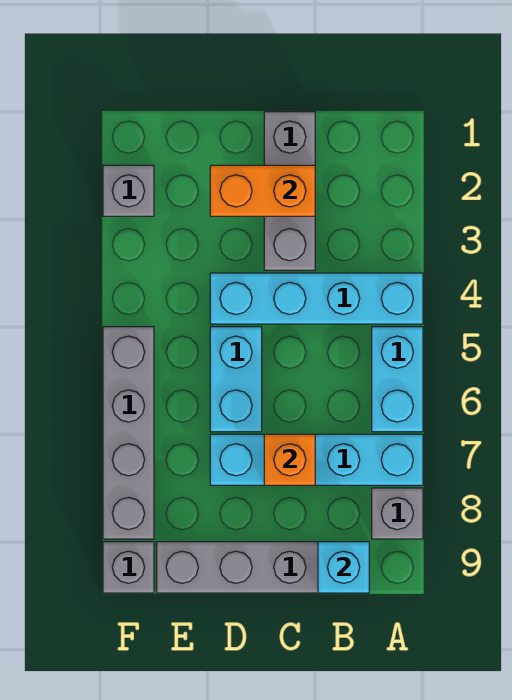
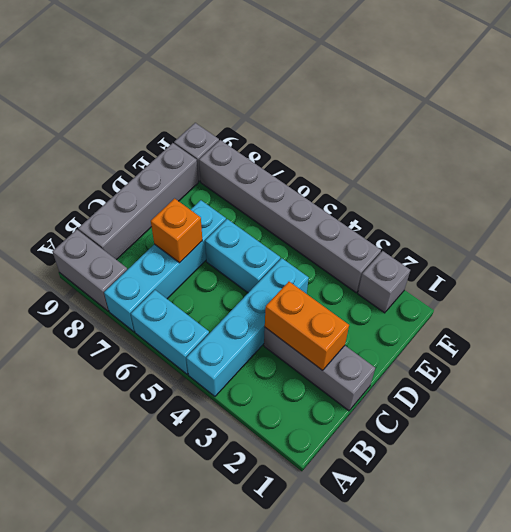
grey brick A8 level 1 -> grey brick A8:A9 level 1
cyan brick B9 level 2 -> none
orange brick C2:D2 level 2 -> orange brick C2:C3 level 2
grey brick F5:F8 level 1 -> grey brick F3:F8 level 1

